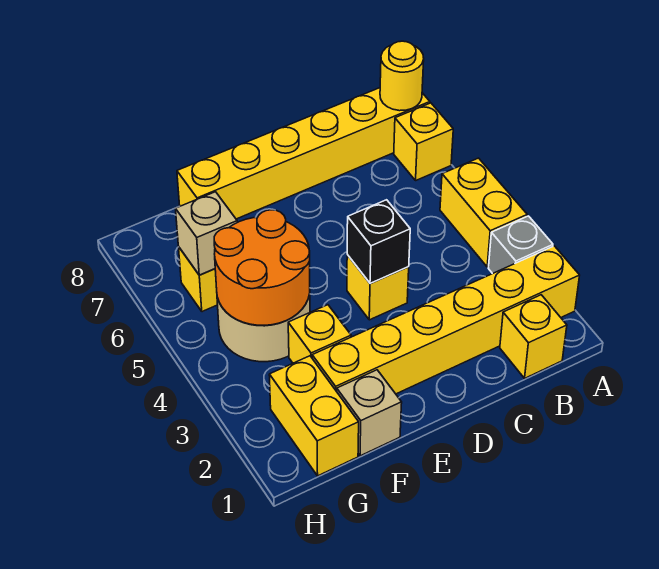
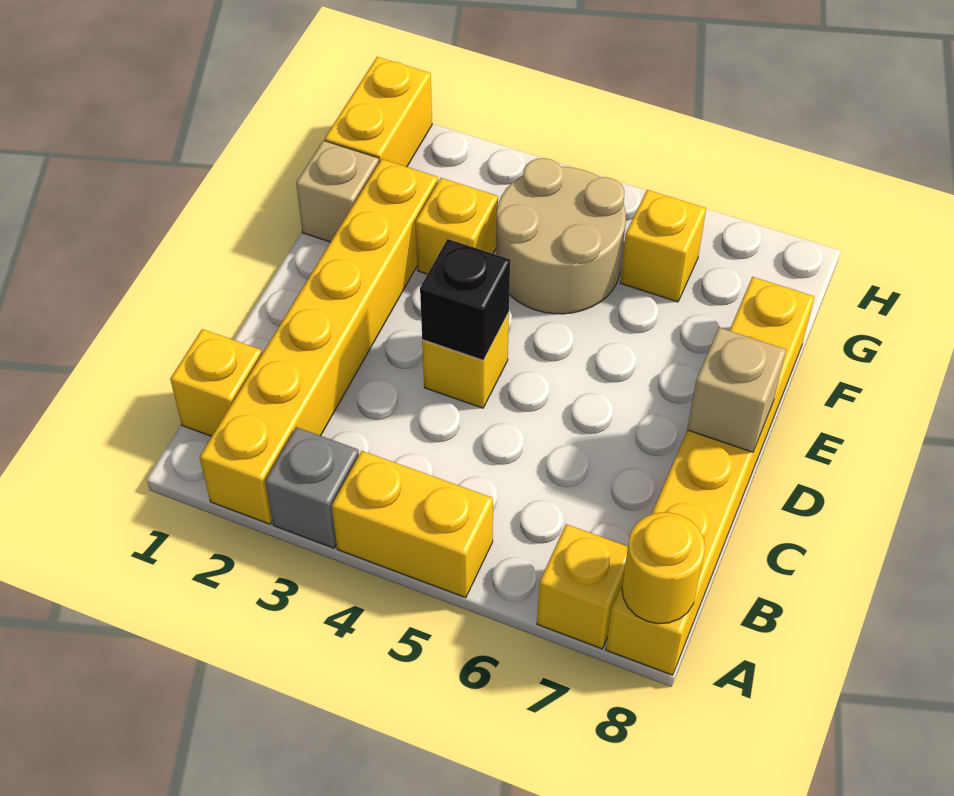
orange round brick F4:G5 level 2 -> none
yellow brick G1:G2 level 1 -> yellow brick G1:H1 level 1
tan brick G6 level 2 -> tan brick D8 level 2

